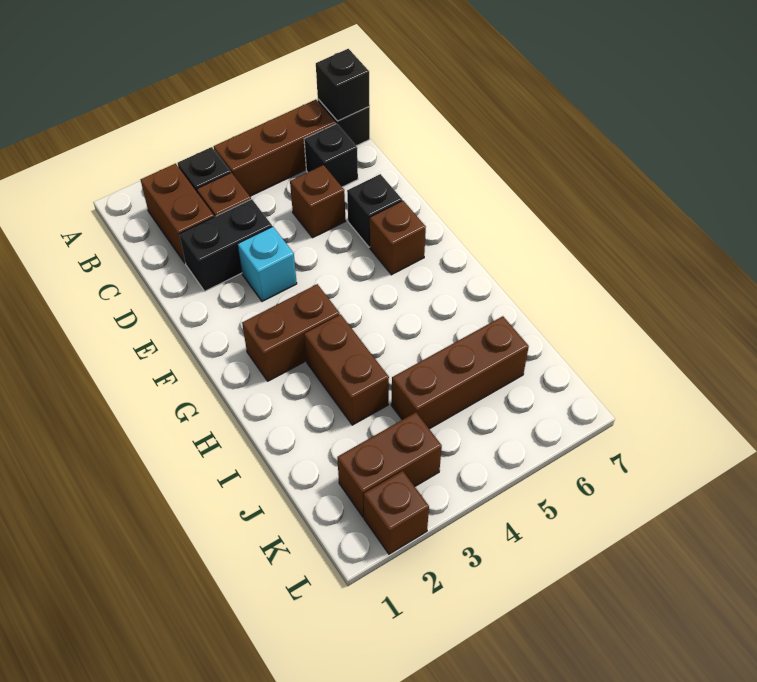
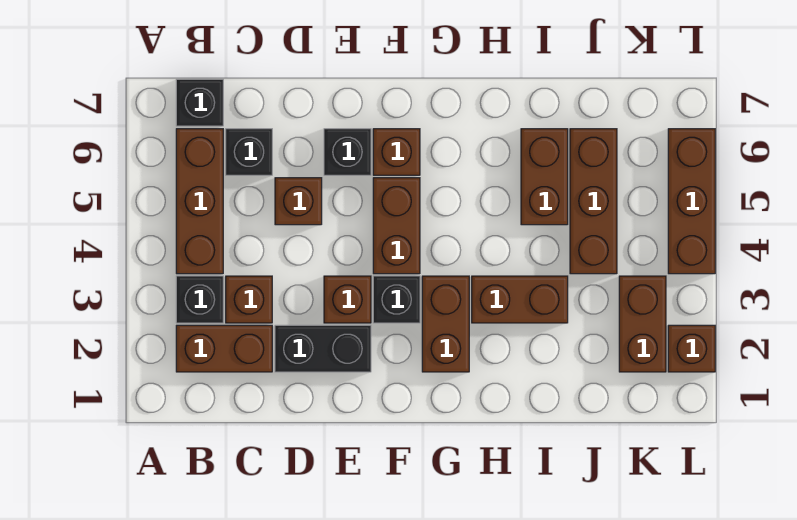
black brick B7 level 2 -> black brick F3 level 1
black brick D2:D3 level 1 -> black brick D2:E2 level 1
cyan brick E3 level 1 -> brown brick E3 level 1
none -> brown brick F4:F5 level 1
none -> brown brick I5:I6 level 1
none -> brown brick L4:L6 level 1

